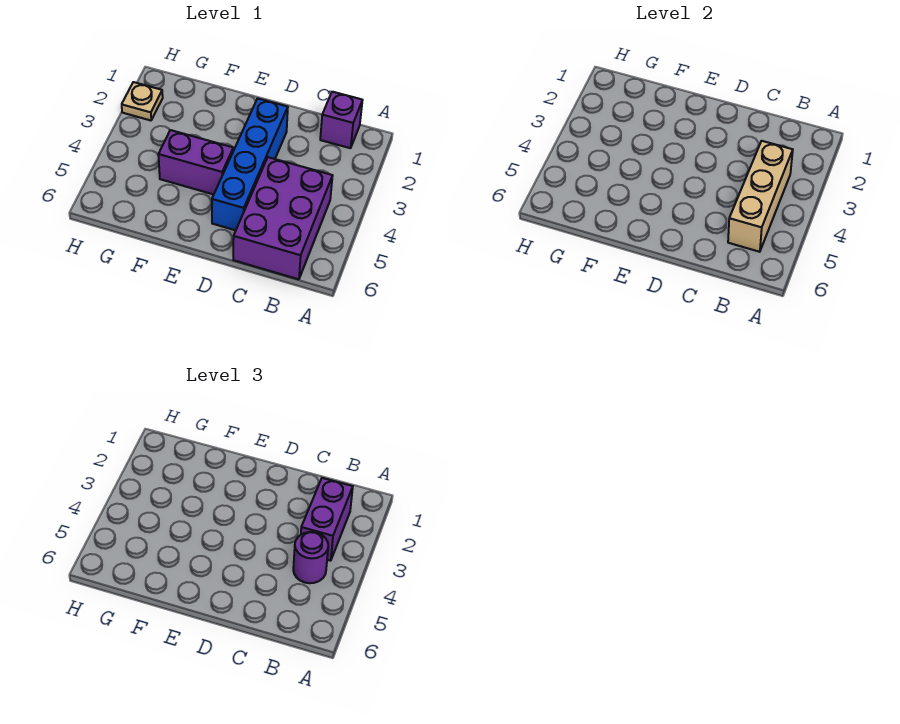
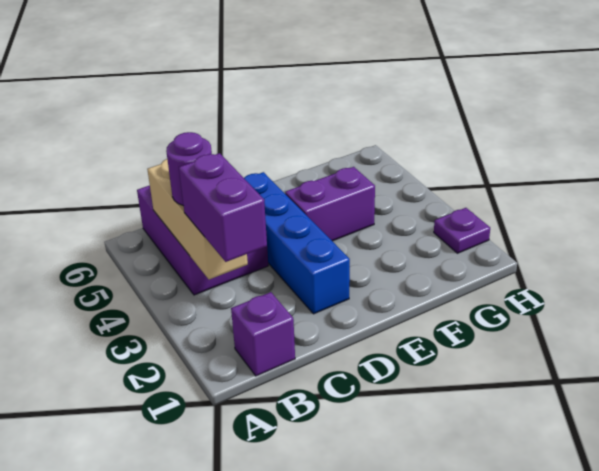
tan plate H2 level 1 -> purple plate H2 level 1

